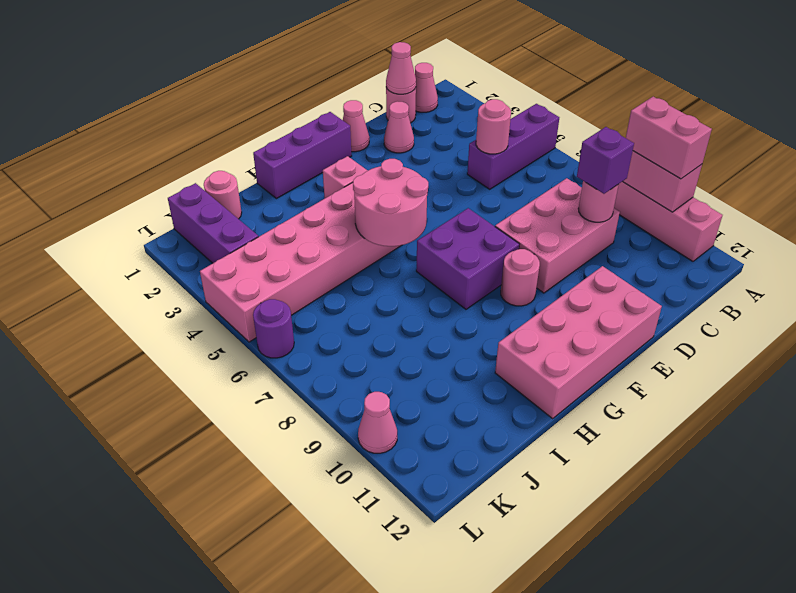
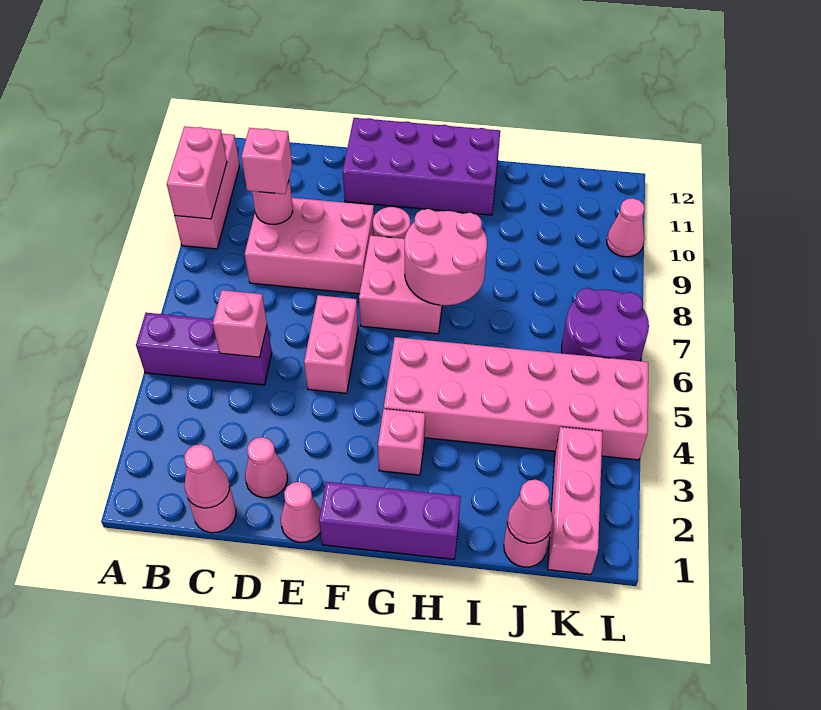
pink brick A9:A10 level 3 -> pink brick E5:E6 level 1
pink cone B1 level 1 -> pink cone J1 level 2
pink round brick C5 level 2 -> pink brick C5 level 2
purple brick C9 level 3 -> pink brick C9 level 3
pink brick E11:H12 level 1 -> purple brick E11:H12 level 1
purple brick F7:G8 level 1 -> pink brick F7:G8 level 1
pink round brick G5:H6 level 2 -> pink round brick G7:H8 level 2
purple brick K1:K3 level 1 -> pink brick K1:K3 level 1
purple round brick L6 level 1 -> purple round brick K6:L7 level 1

